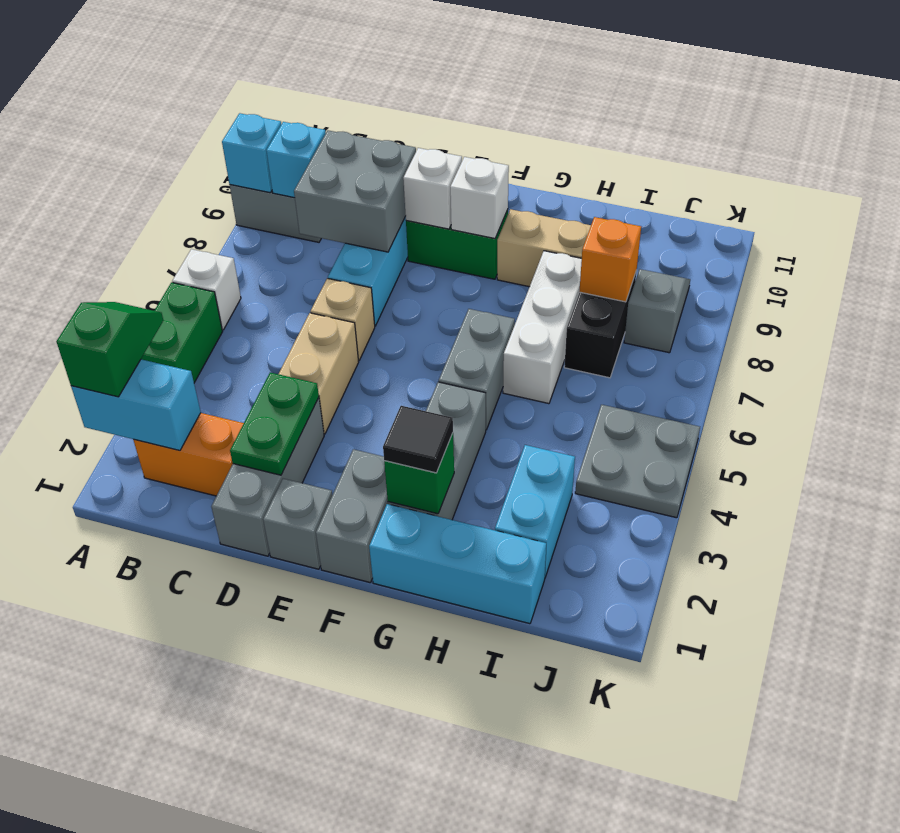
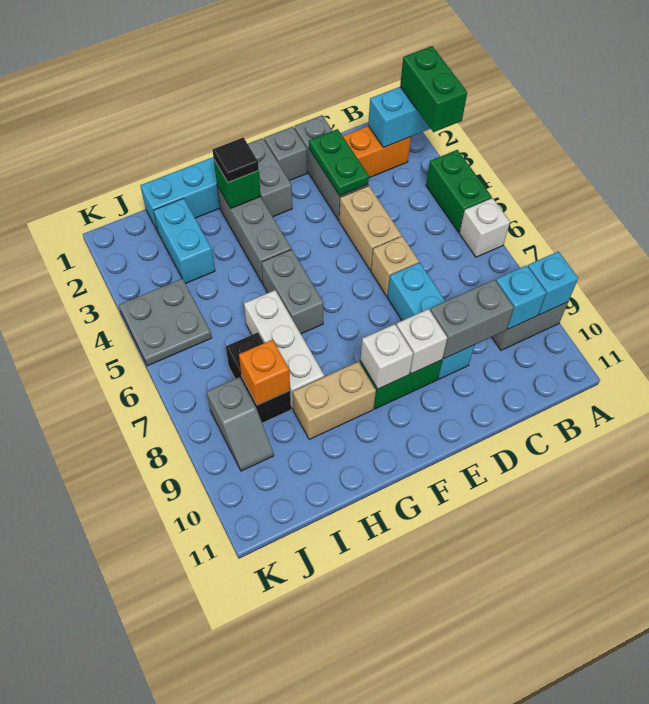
green slope A2:A3 level 3 top 2 -> green brick A2:A3 level 3
grey brick C8:D9 level 2 -> grey brick C9:D9 level 2

